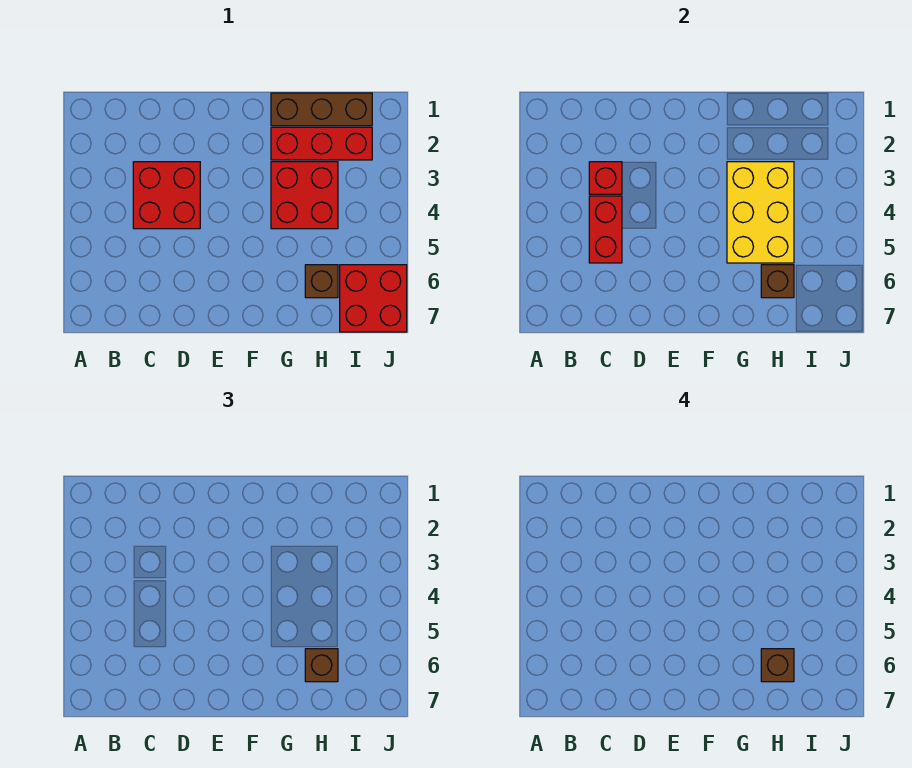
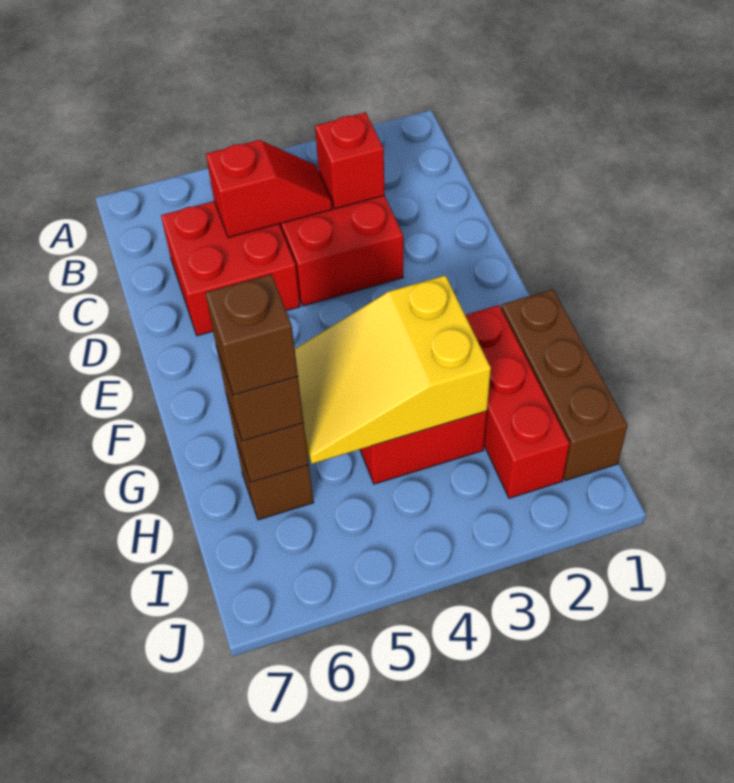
red brick C4:C5 level 2 -> red slope C4:C5 level 2 top 5
yellow brick G3:H5 level 2 -> yellow slope G3:H5 level 2 top 3
red brick I6:J7 level 1 -> red brick C5:D6 level 1

